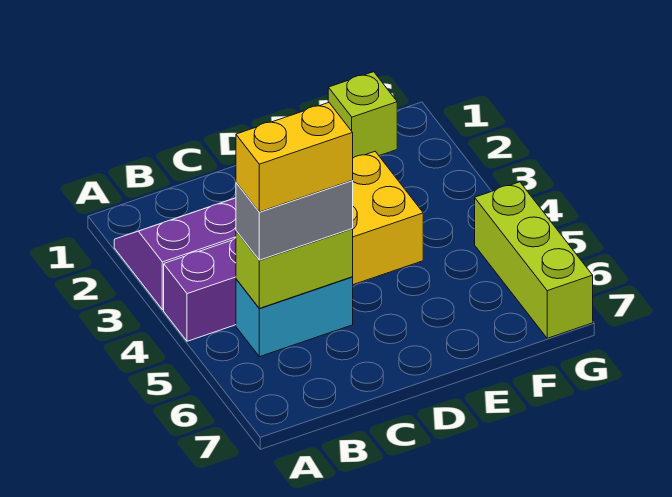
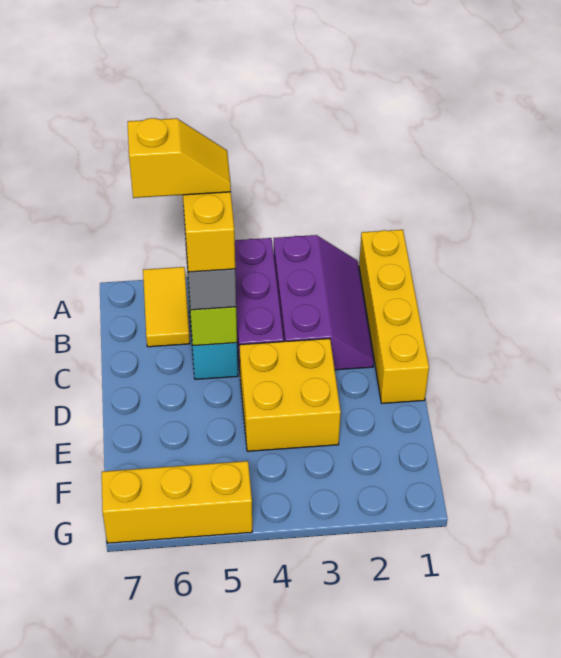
none -> yellow brick A1:D1 level 1
none -> yellow tile A6:B6 level 1
none -> yellow slope B5:B6 level 5 top 6
lime brick F1 level 1 -> none
lime brick G5:G7 level 1 -> yellow brick G5:G7 level 1

